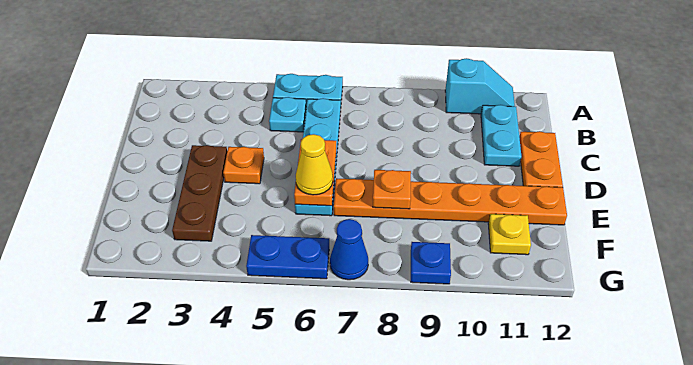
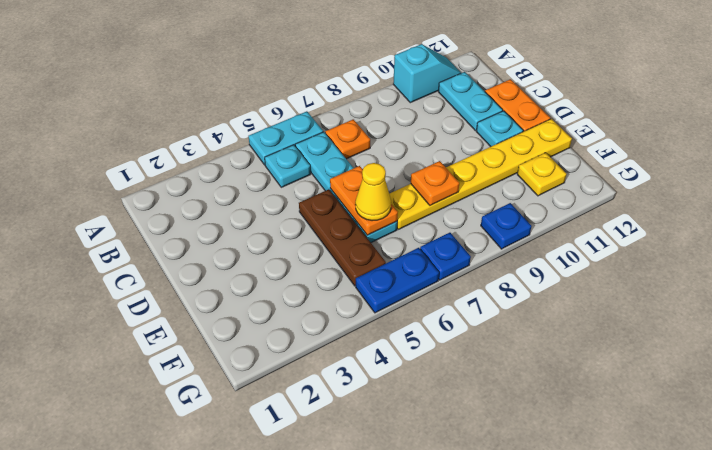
brown plate D3:F3 level 1 -> brown plate D5:F5 level 1
orange plate D4 level 1 -> orange plate B7 level 1
none -> cyan plate D11 level 1
orange plate E7:E12 level 1 -> yellow plate E7:E12 level 1
blue cone G7 level 1 -> blue plate G7 level 1

